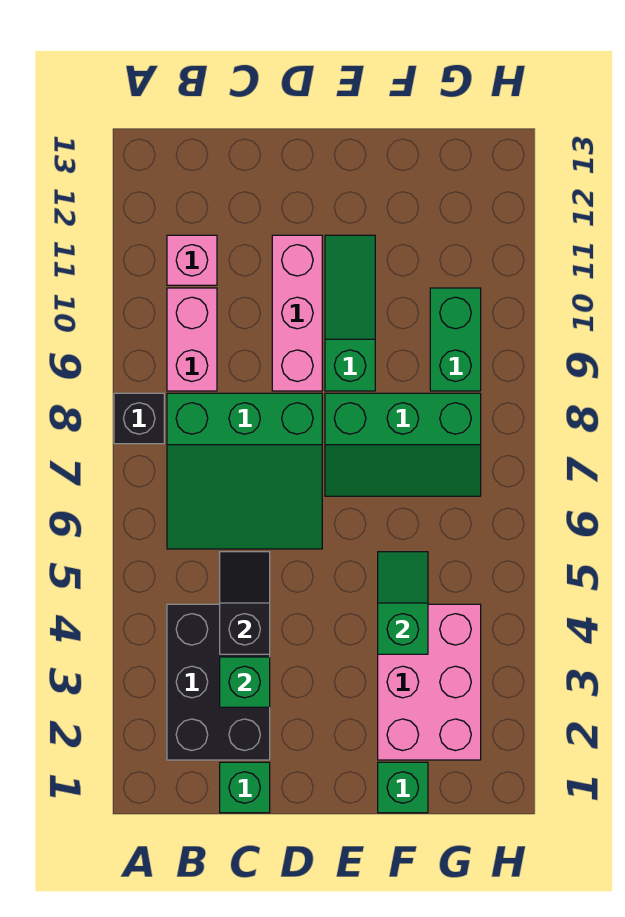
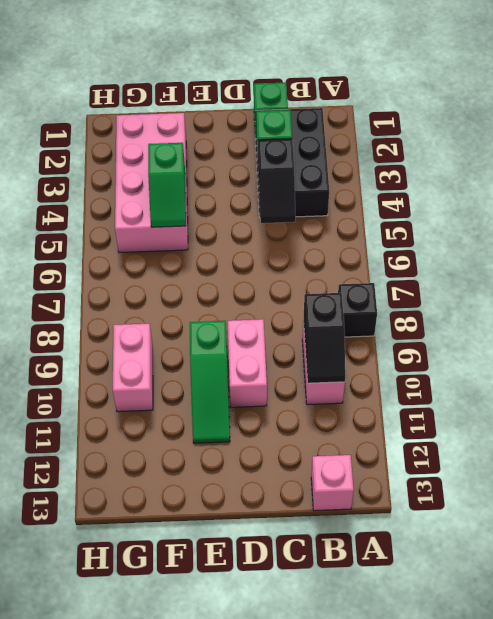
green slope B6:D8 level 1 top 8 -> none
none -> black slope B9:B10 level 2 top 9
pink brick B11 level 1 -> pink brick B13 level 1
pink brick D9:D11 level 1 -> pink brick D9:D10 level 1
green slope E7:G8 level 1 top 8 -> none
green brick F1 level 1 -> none
pink brick F2:G4 level 1 -> pink brick F2:G5 level 1
green brick G9:G10 level 1 -> pink brick G9:G10 level 1

